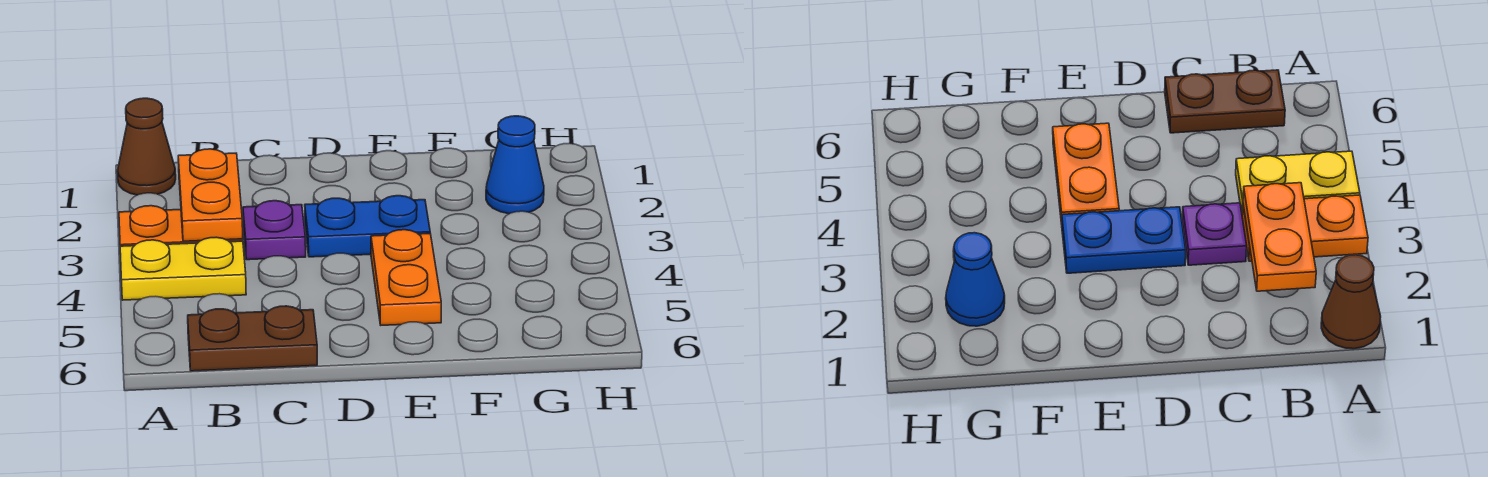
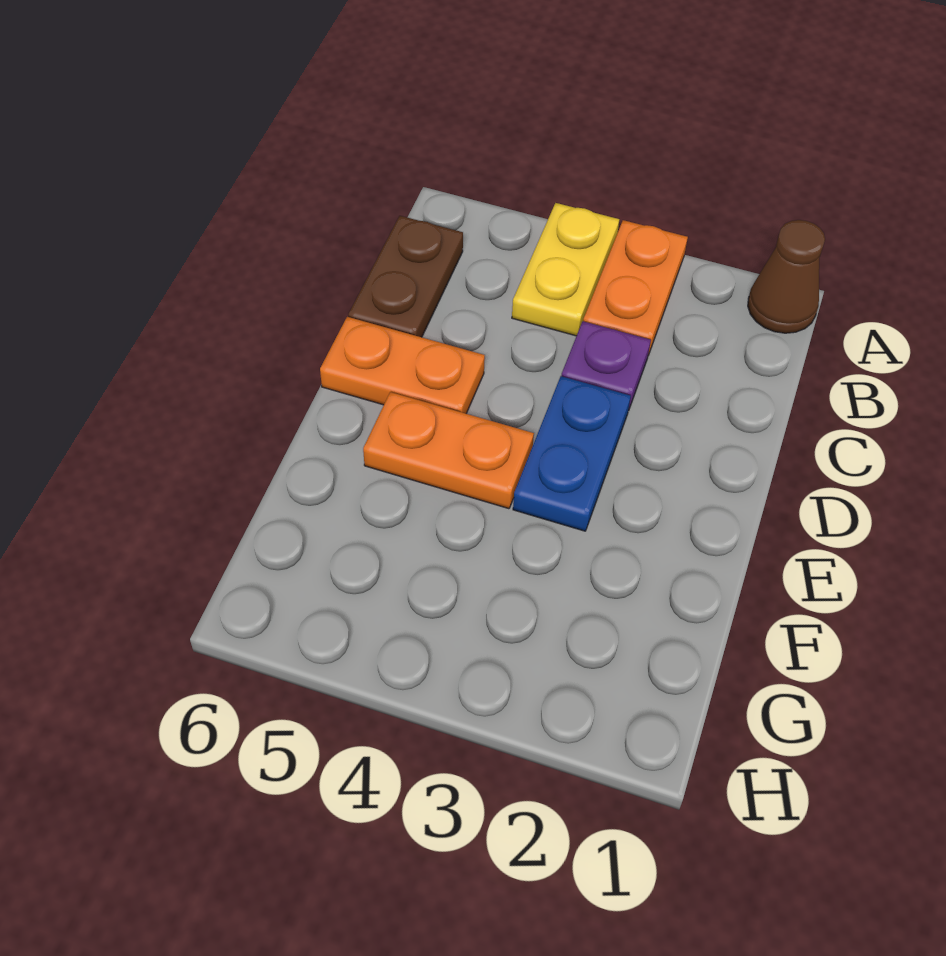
orange plate B2:B3 level 2 -> orange plate D5:D6 level 1
blue cone G2 level 1 -> none

